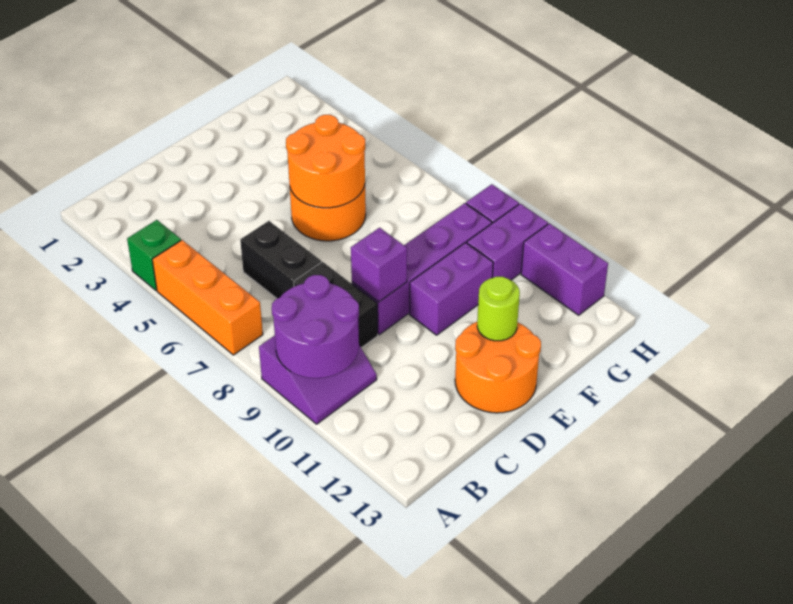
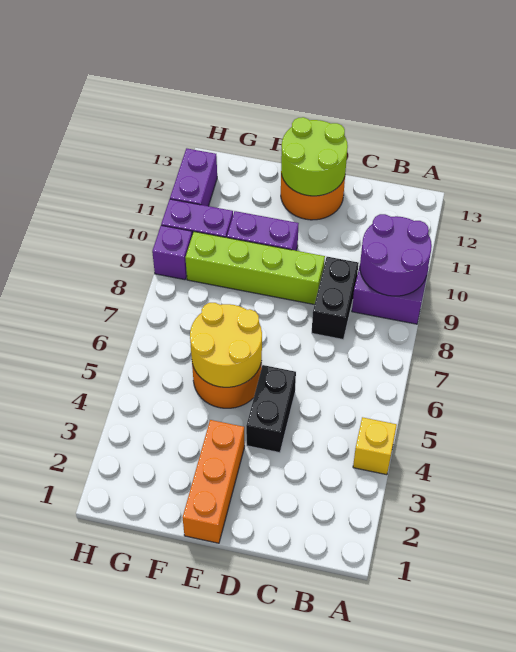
green brick A4 level 1 -> yellow brick A4 level 1
orange brick A5:A7 level 1 -> orange brick E1:E3 level 1
black brick C6:C7 level 1 -> black brick D4:D5 level 1
purple brick D9:G9 level 1 -> lime brick D9:G9 level 1
purple brick D9 level 2 -> none
orange round brick E5:F6 level 2 -> yellow round brick E5:F6 level 2
lime round brick E12 level 2 -> lime round brick D12:E13 level 2

